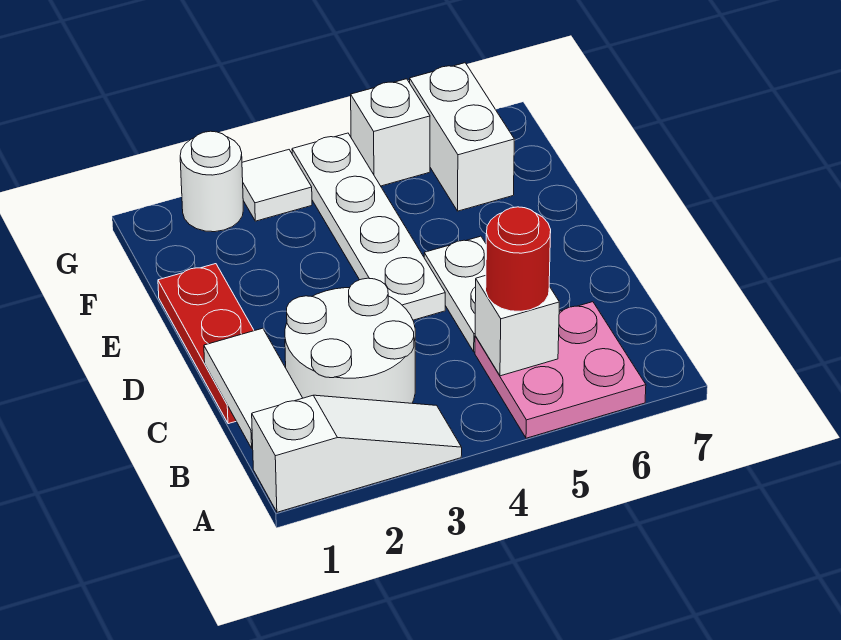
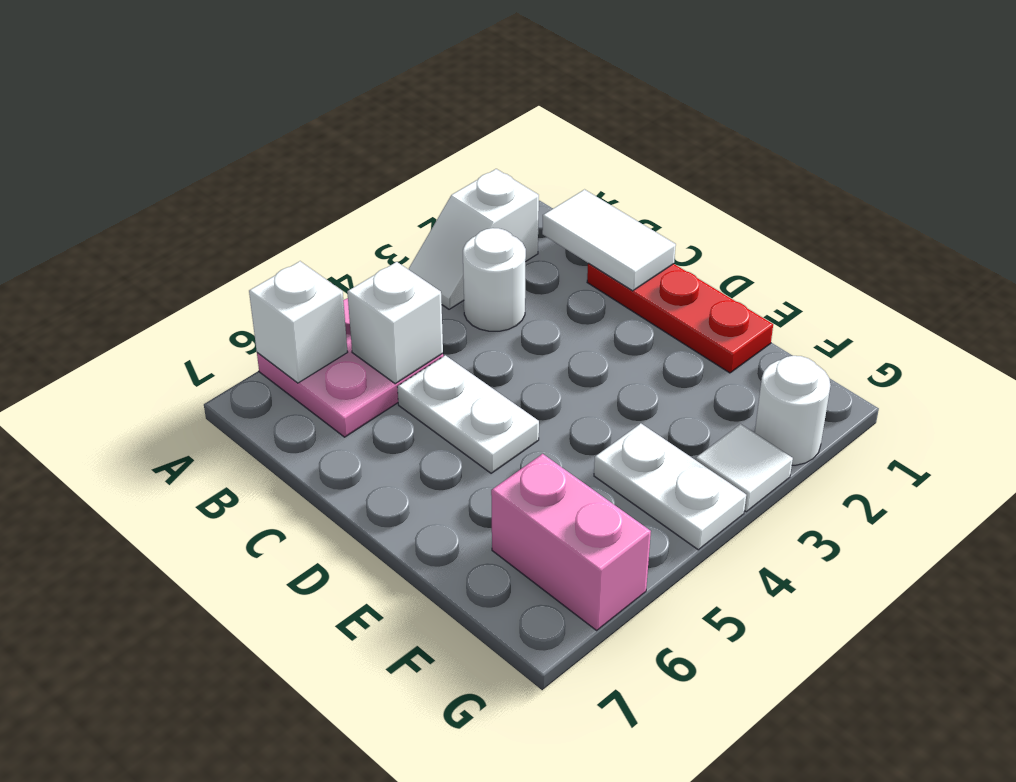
white slope A1:A3 level 1 top 1 -> white slope A2:A3 level 1 top 2
white round brick B2:C3 level 1 -> white round brick B3 level 1
red round brick B5 level 3 -> none
white plate D4:G4 level 1 -> white plate F4:G4 level 1
white brick F6:G6 level 1 -> pink brick F6:G6 level 1
white brick G5 level 1 -> white brick A6 level 2

